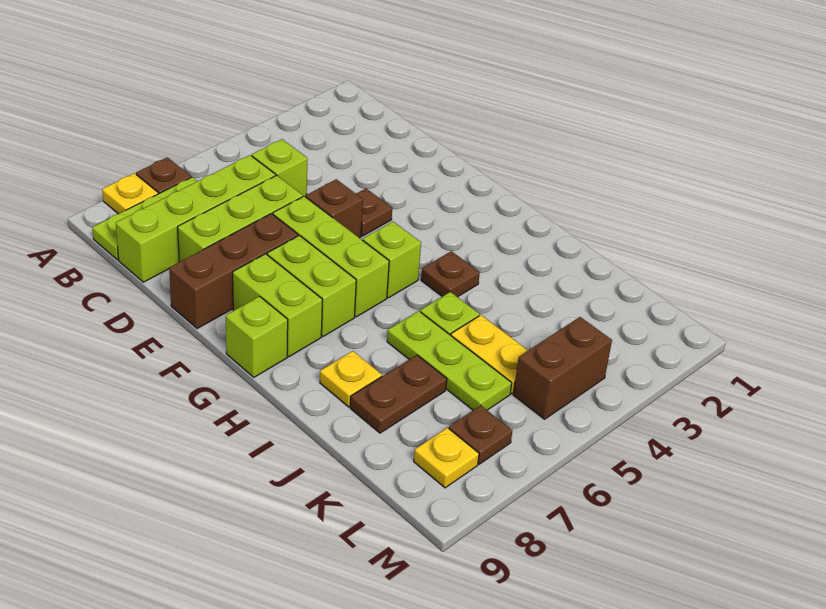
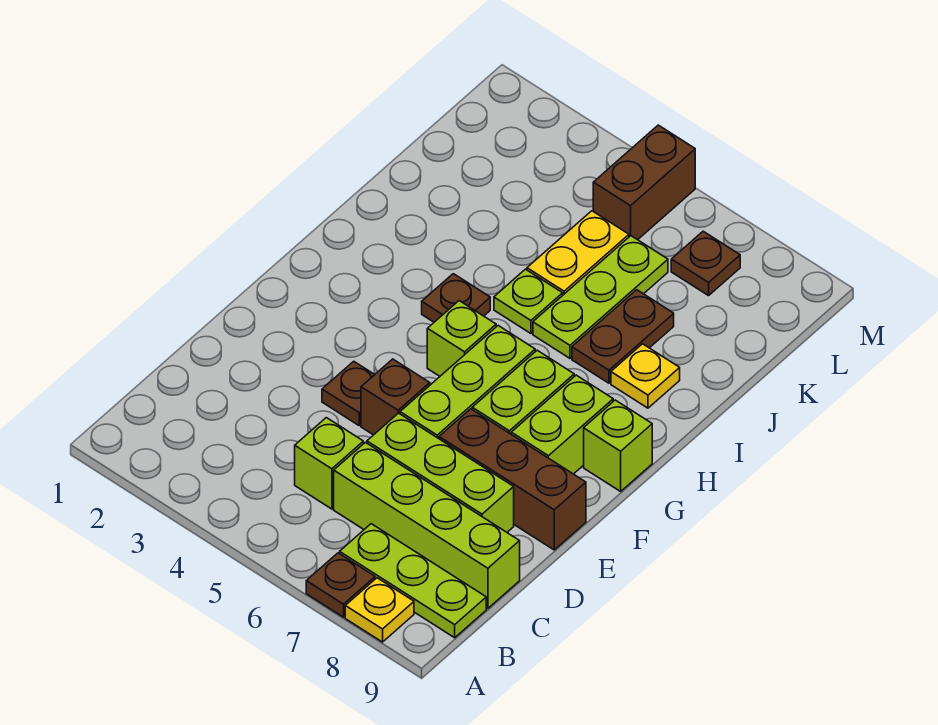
brown plate J7:J8 level 1 -> brown plate I7:J7 level 1
brown brick L4:L5 level 1 -> brown brick L5:M5 level 1
yellow plate L8 level 1 -> none

